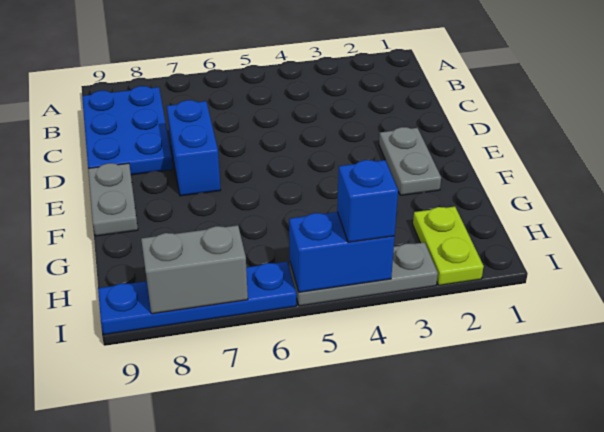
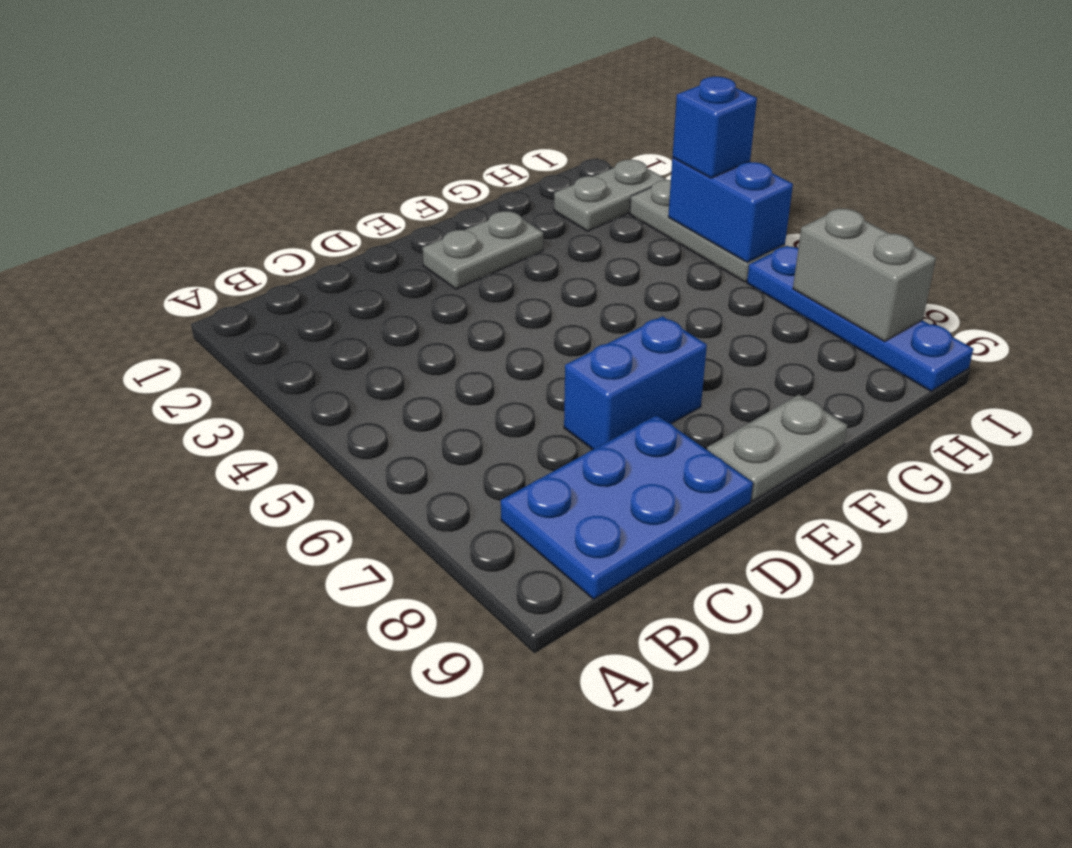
lime plate H2:I2 level 1 -> grey plate H2:I2 level 1

